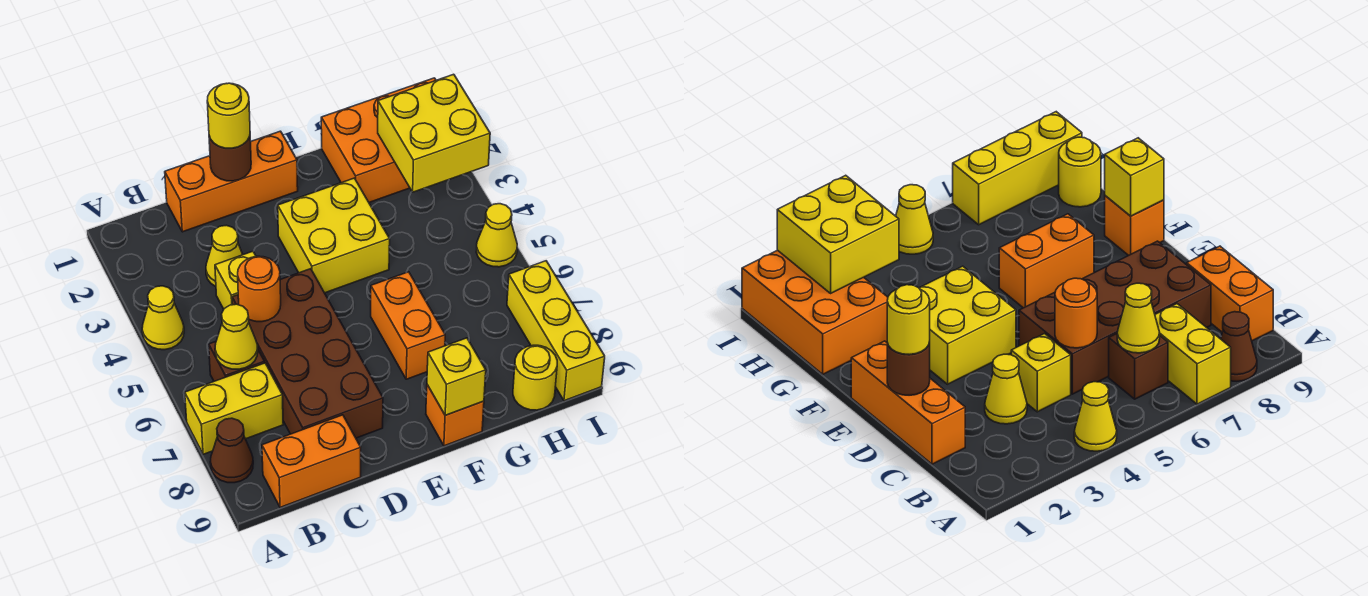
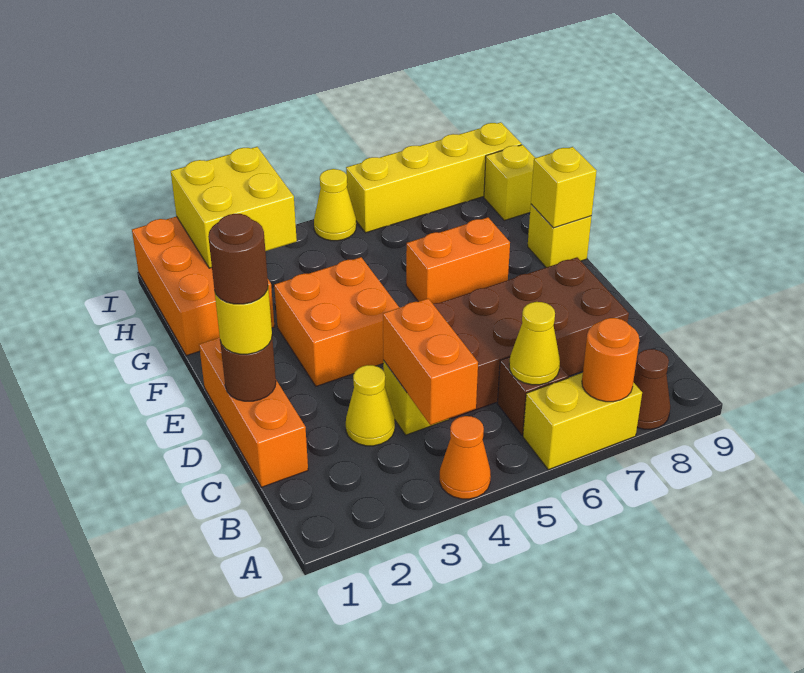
yellow cone A4 level 1 -> orange cone A4 level 1
yellow brick A7:B7 level 1 -> yellow brick A6:A7 level 1
orange brick B9:C9 level 1 -> orange brick B4:C4 level 2
orange round brick C5 level 2 -> orange round brick A7 level 2
none -> brown round brick D1 level 4
yellow brick E3:F4 level 1 -> orange brick E3:F4 level 1
orange brick F9 level 1 -> yellow brick F9 level 1
yellow round brick H9 level 1 -> yellow brick H9 level 1
yellow brick I7:I9 level 1 -> yellow brick I6:I9 level 1

